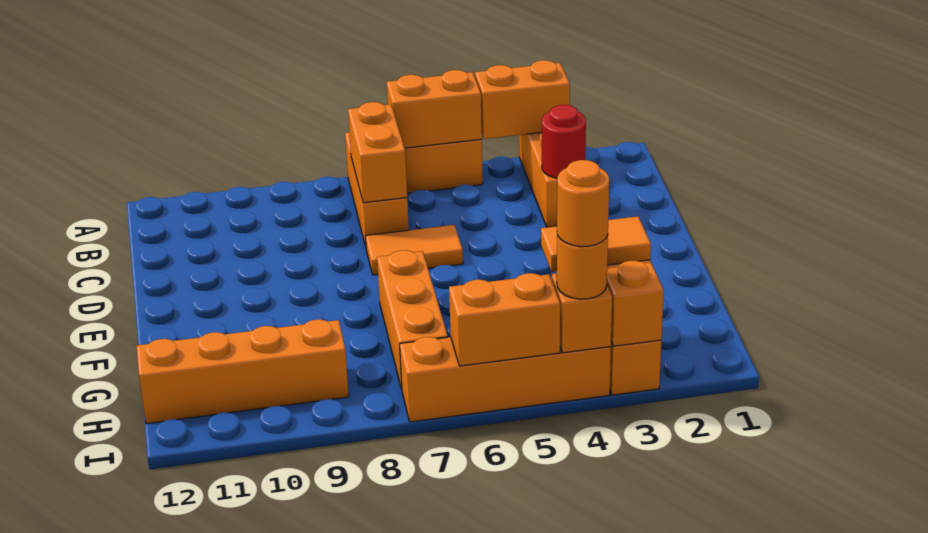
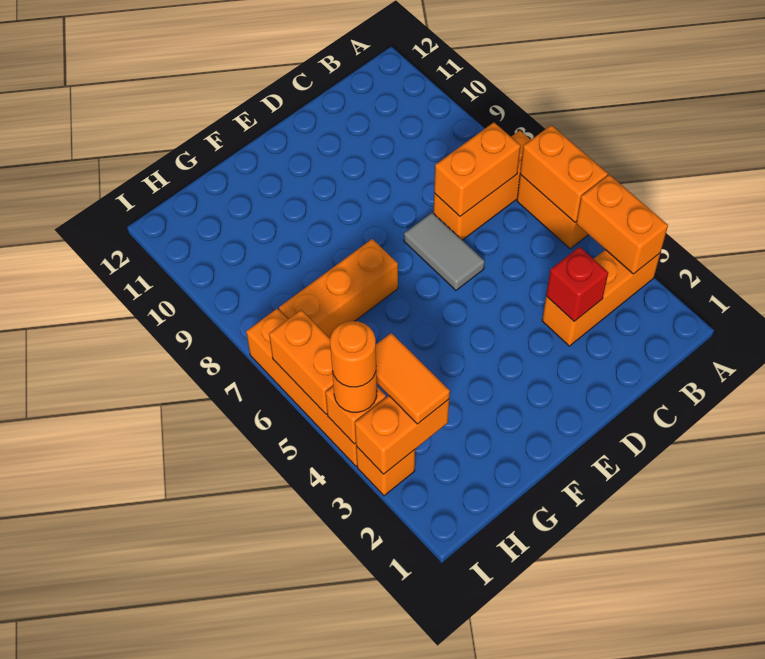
red round brick C3 level 2 -> red brick C3 level 2
orange tile D6:D7 level 1 -> grey tile D6:D7 level 1
orange brick H9:H12 level 1 -> none

